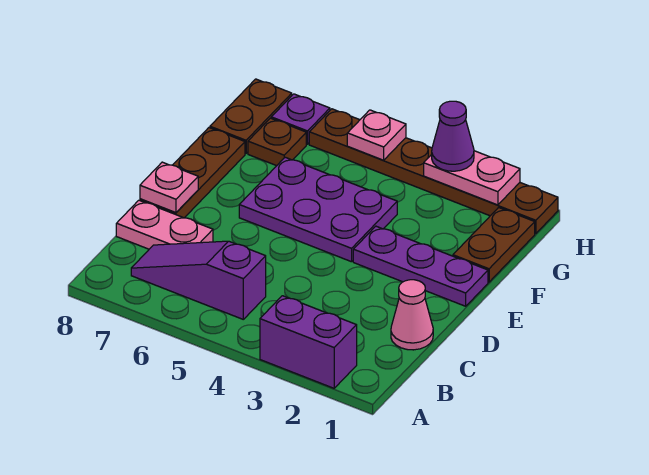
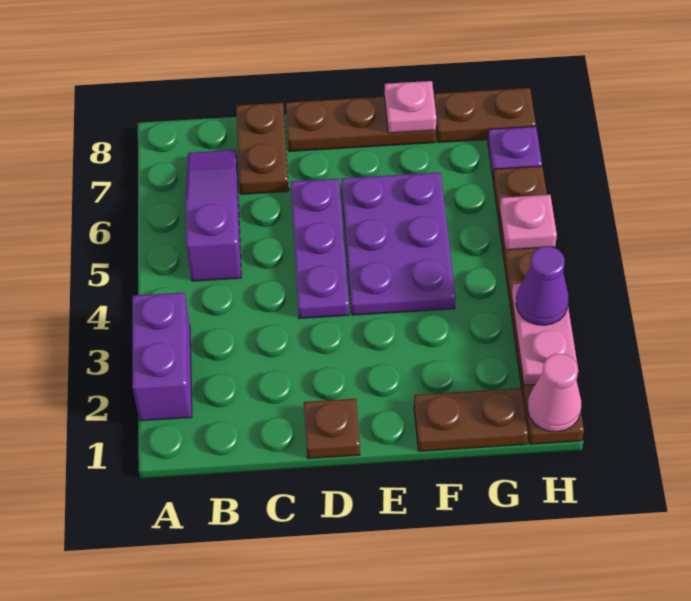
pink cone C1 level 1 -> pink cone H1 level 2
pink plate C7:C8 level 1 -> brown plate C7:C8 level 1
pink plate D8 level 2 -> pink plate F8 level 2
purple plate E1:E3 level 1 -> purple plate D4:D6 level 1
brown plate G7 level 1 -> brown plate D1 level 1

